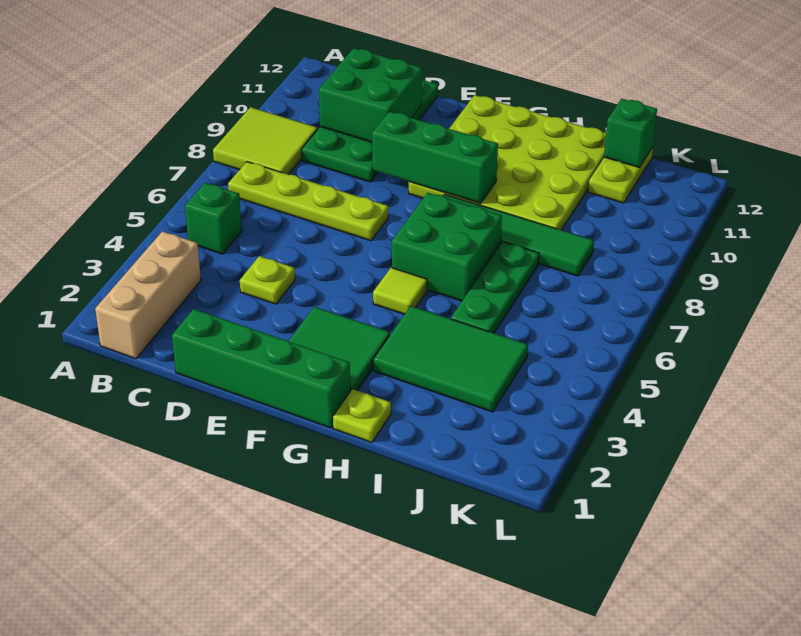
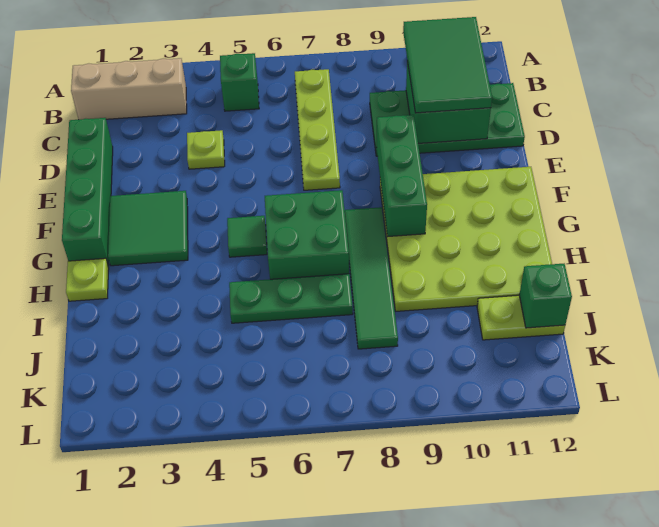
lime tile A8:B9 level 1 -> none
lime tile G5 level 1 -> green tile G5 level 1
green tile H3:J4 level 1 -> green tile B10:D11 level 3

